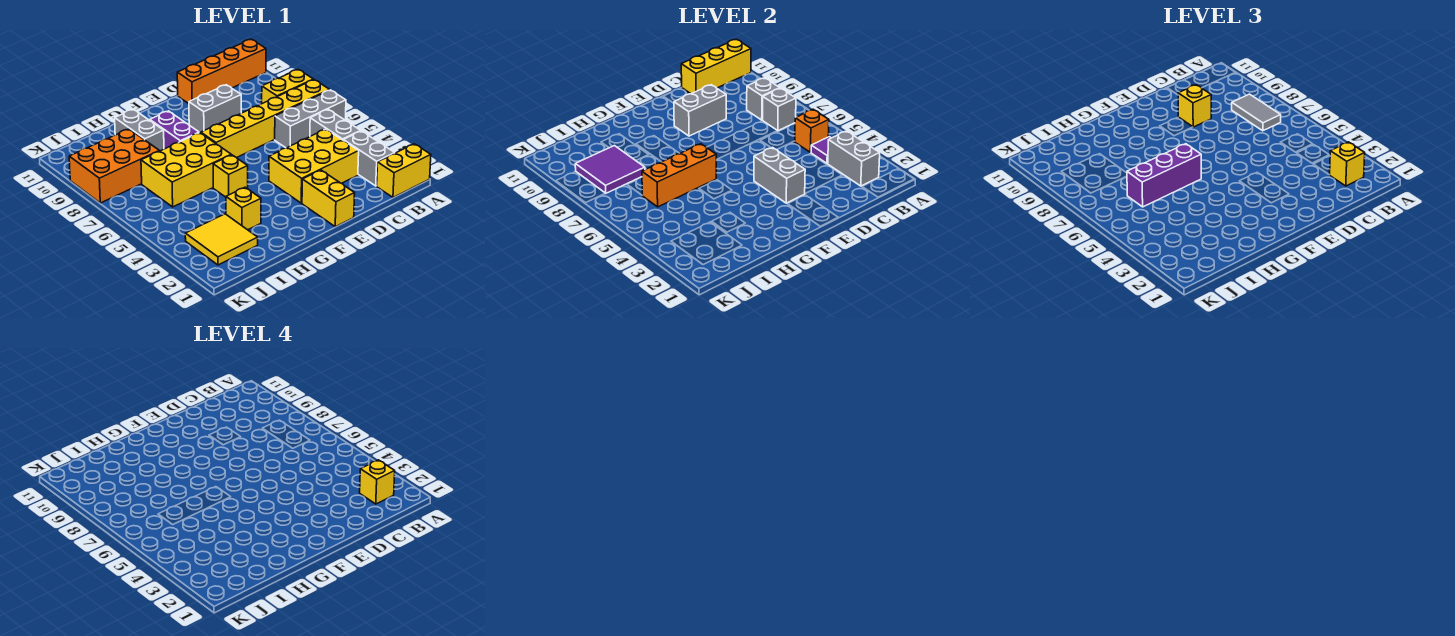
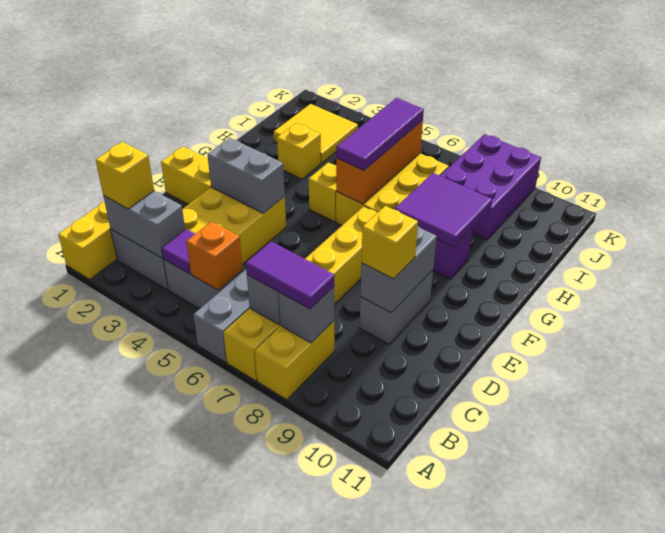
orange brick A11:D11 level 1 -> none
yellow brick A11:C11 level 2 -> none
yellow brick B2 level 4 -> none
grey tile B7:B8 level 3 -> purple tile B7:B8 level 3
purple brick G6:I6 level 3 -> purple tile G6:I6 level 3
grey brick H9:H10 level 1 -> none
orange brick I8:K9 level 1 -> purple brick I8:K9 level 1
purple tile I8:J9 level 2 -> purple tile G8:H9 level 2

